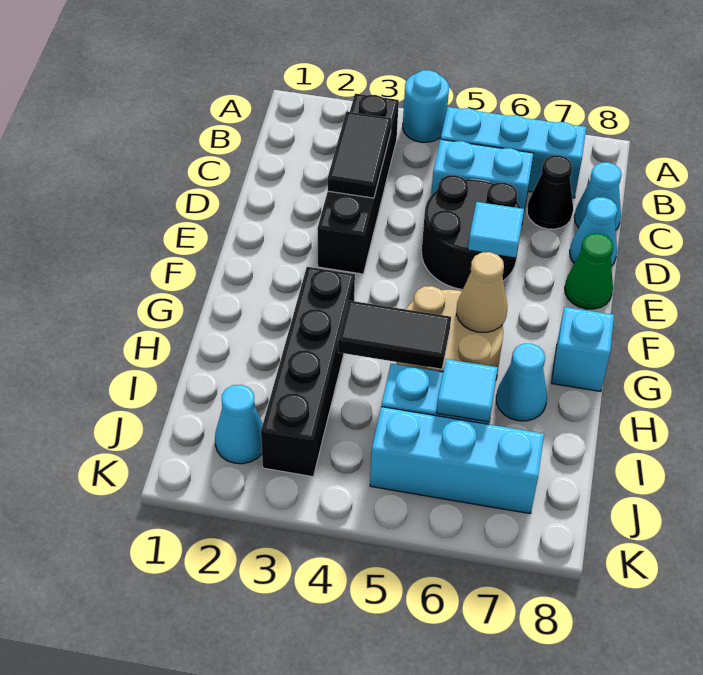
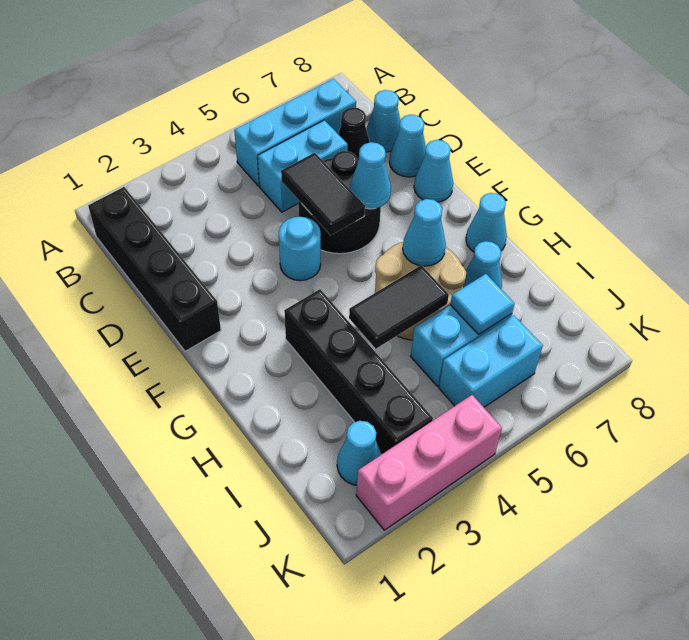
cyan round brick A4 level 1 -> cyan round brick E4 level 1
black brick B3:E3 level 1 -> black brick B1:E1 level 1
black tile C3:D3 level 2 -> black tile D5:E5 level 2
cyan tile E6 level 2 -> cyan cone E6 level 2
green cone E8 level 1 -> cyan cone E8 level 1
tan cone G6 level 2 -> cyan cone G6 level 2
cyan brick G8 level 1 -> cyan cone G8 level 1
cyan brick J5:J7 level 1 -> cyan brick J5:J6 level 1
none -> pink brick K2:K4 level 1

